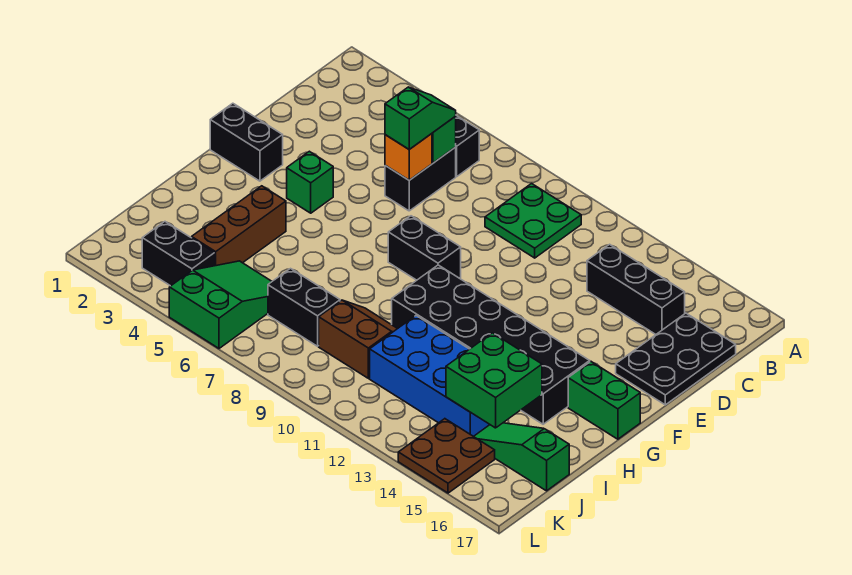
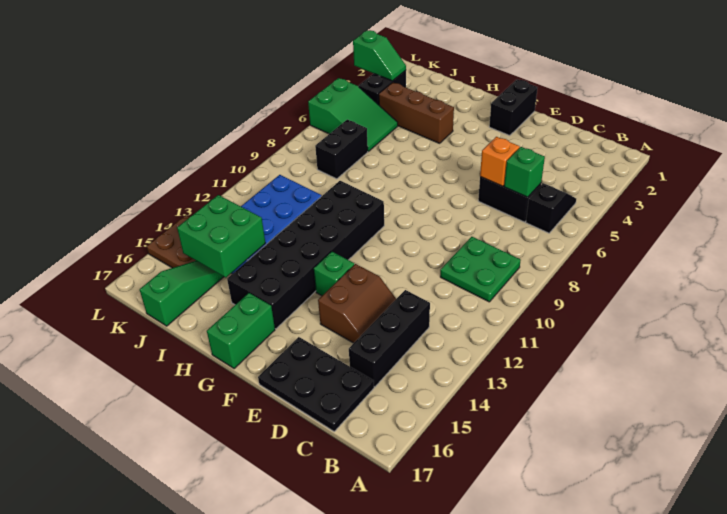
green slope C6:D6 level 3 top D -> green slope K3:L3 level 2 top L
green brick F4 level 1 -> green brick F13 level 1
black brick F8:F9 level 1 -> none
brown slope I9:J10 level 1 top J -> brown slope D13:E14 level 1 top E

